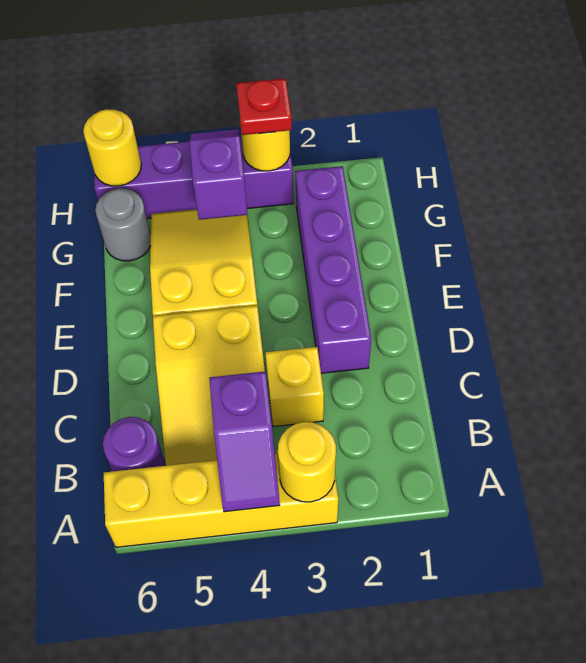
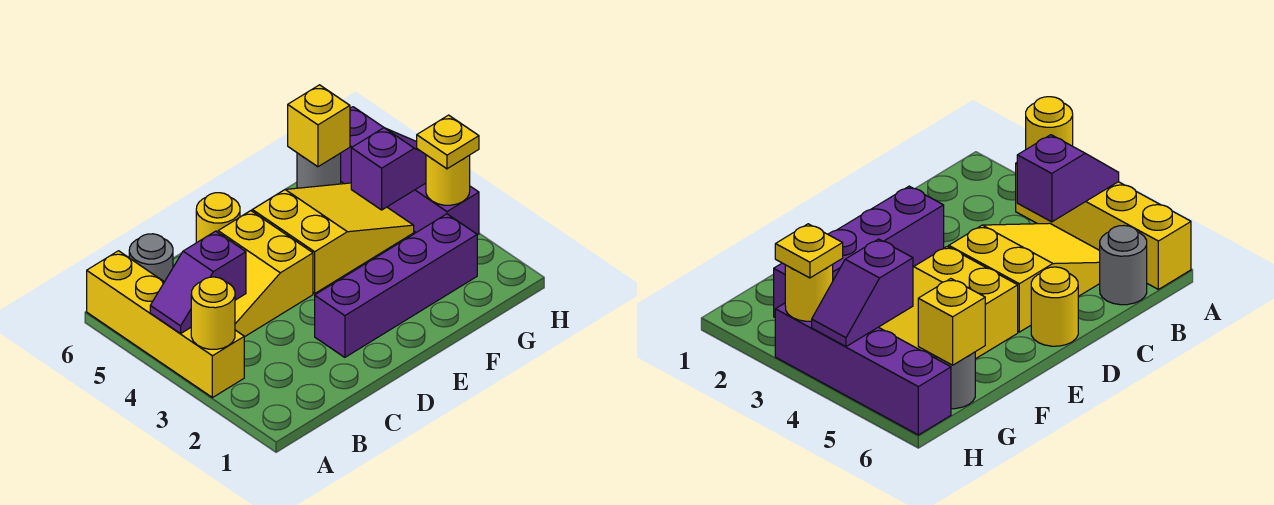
purple round brick B6 level 1 -> grey round brick B6 level 1
yellow brick C3 level 1 -> yellow brick G6 level 2
red plate H3 level 3 -> yellow plate H3 level 3
yellow round brick H6 level 2 -> yellow round brick D6 level 1

